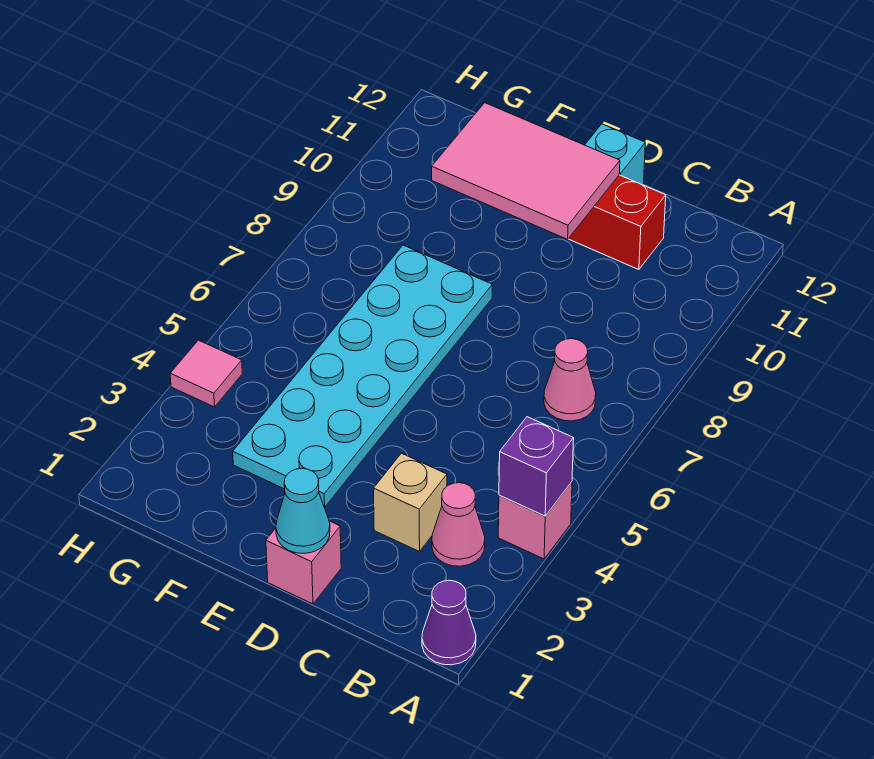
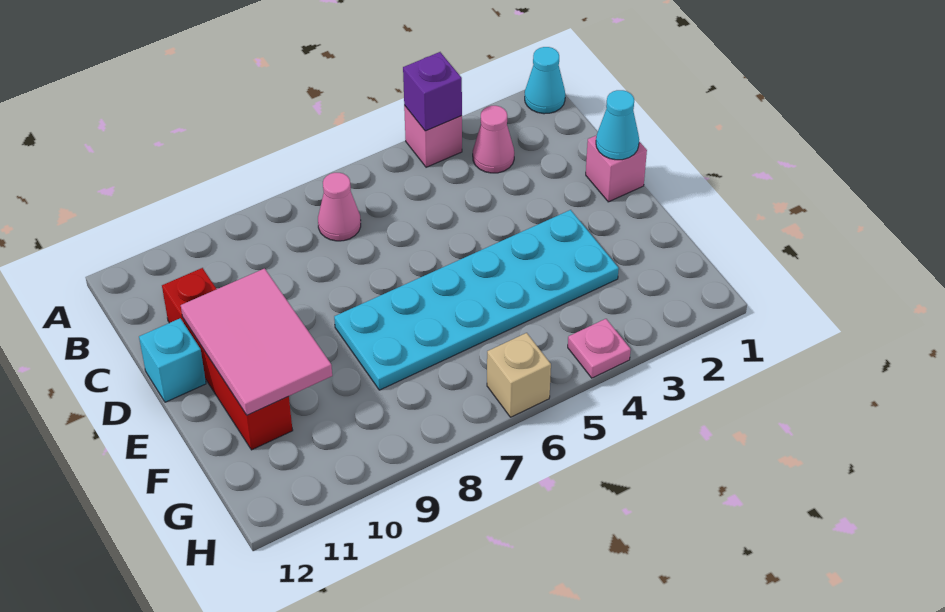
purple cone A1 level 1 -> cyan cone A1 level 1
tan brick C3 level 1 -> tan brick H6 level 1
pink tile H4 level 1 -> pink plate H4 level 1

